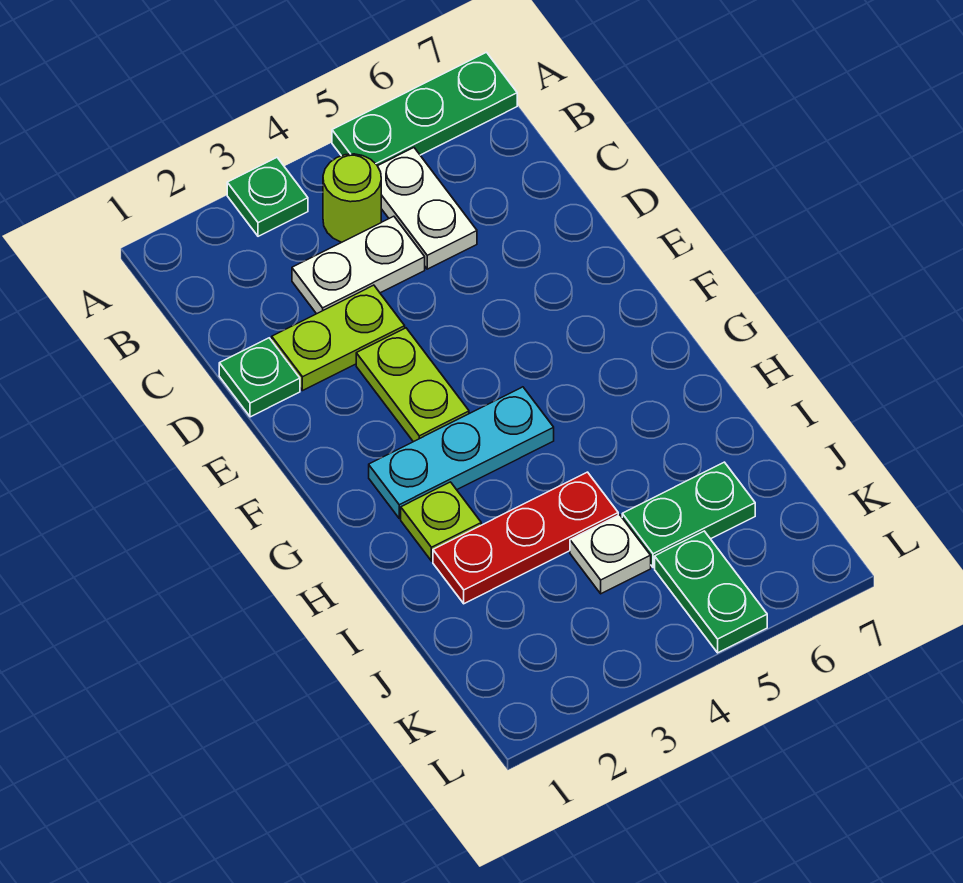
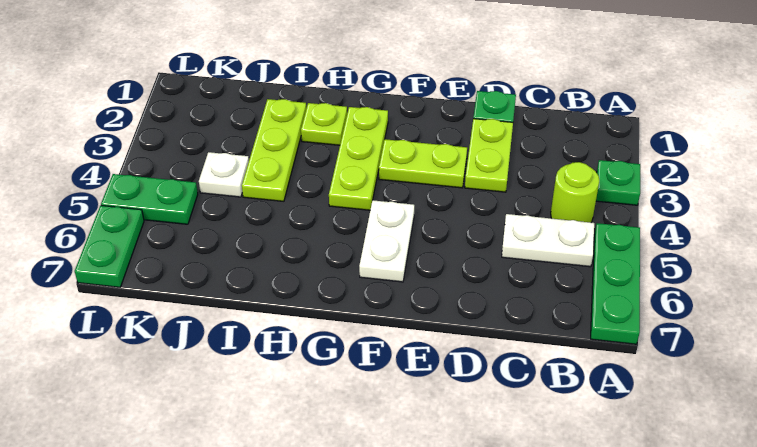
white plate C3:C4 level 1 -> white plate F5:F6 level 1
cyan plate G2:G4 level 1 -> lime plate G2:G4 level 1
red plate I2:I4 level 1 -> lime plate I2:I4 level 1
green plate J5:J6 level 1 -> green plate L6:L7 level 1

